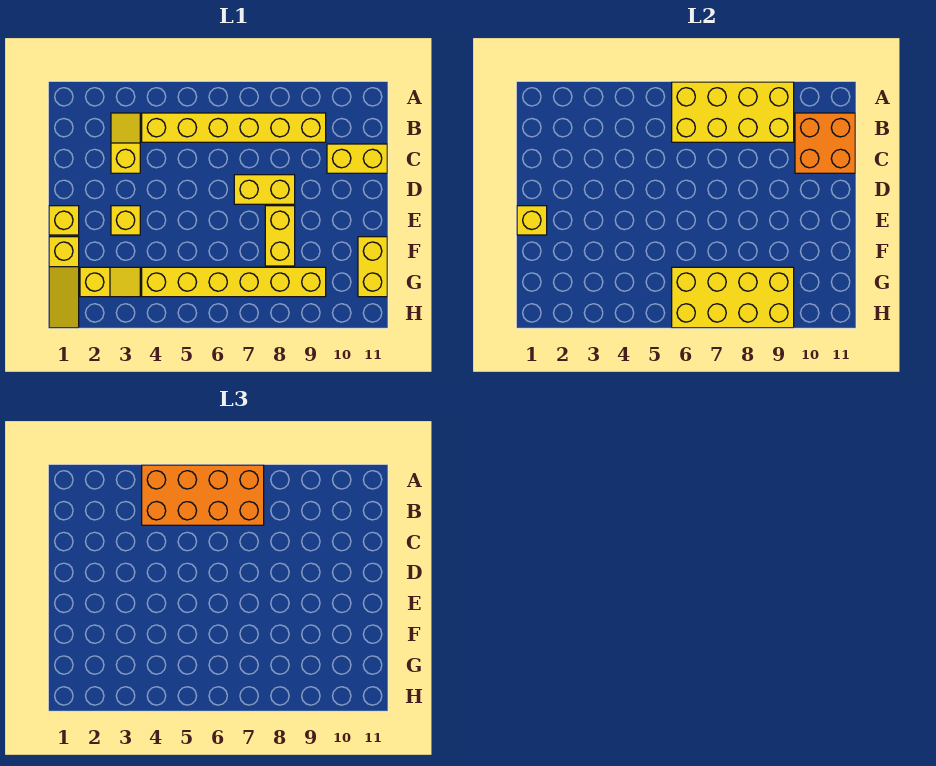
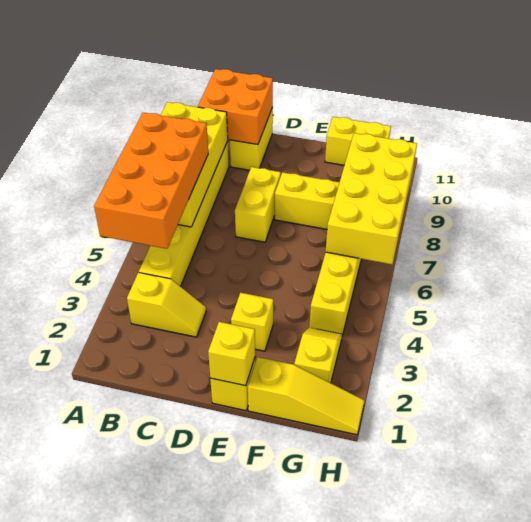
yellow slope B3:C3 level 1 top C -> yellow slope B3:C3 level 1 top B

